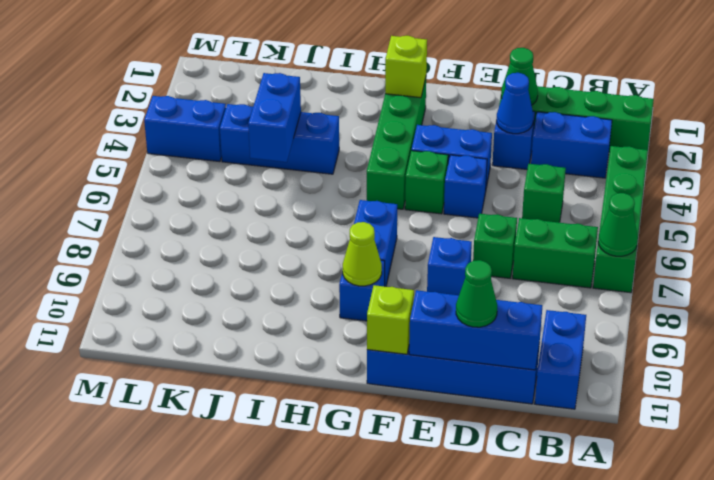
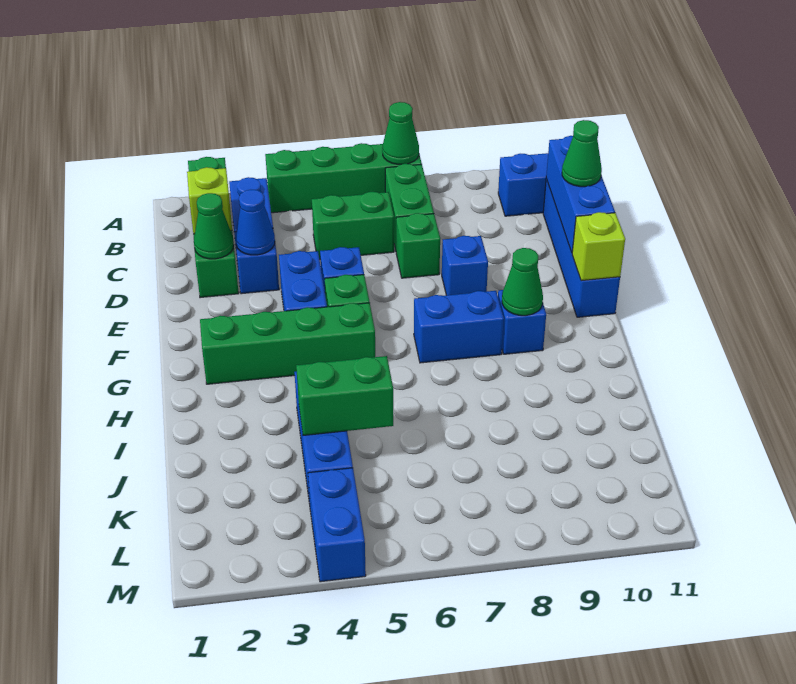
green brick C5 level 1 -> green brick C5:C6 level 1
lime brick G2 level 2 -> lime brick C2 level 2
lime cone G9 level 2 -> green cone G9 level 2
blue brick J4:J5 level 2 -> green brick J4:J5 level 2

